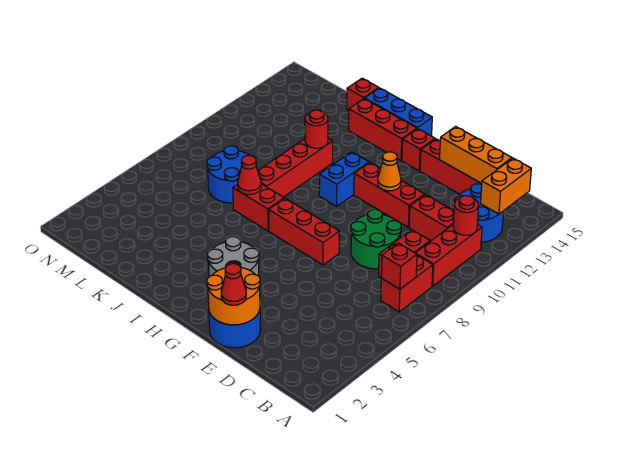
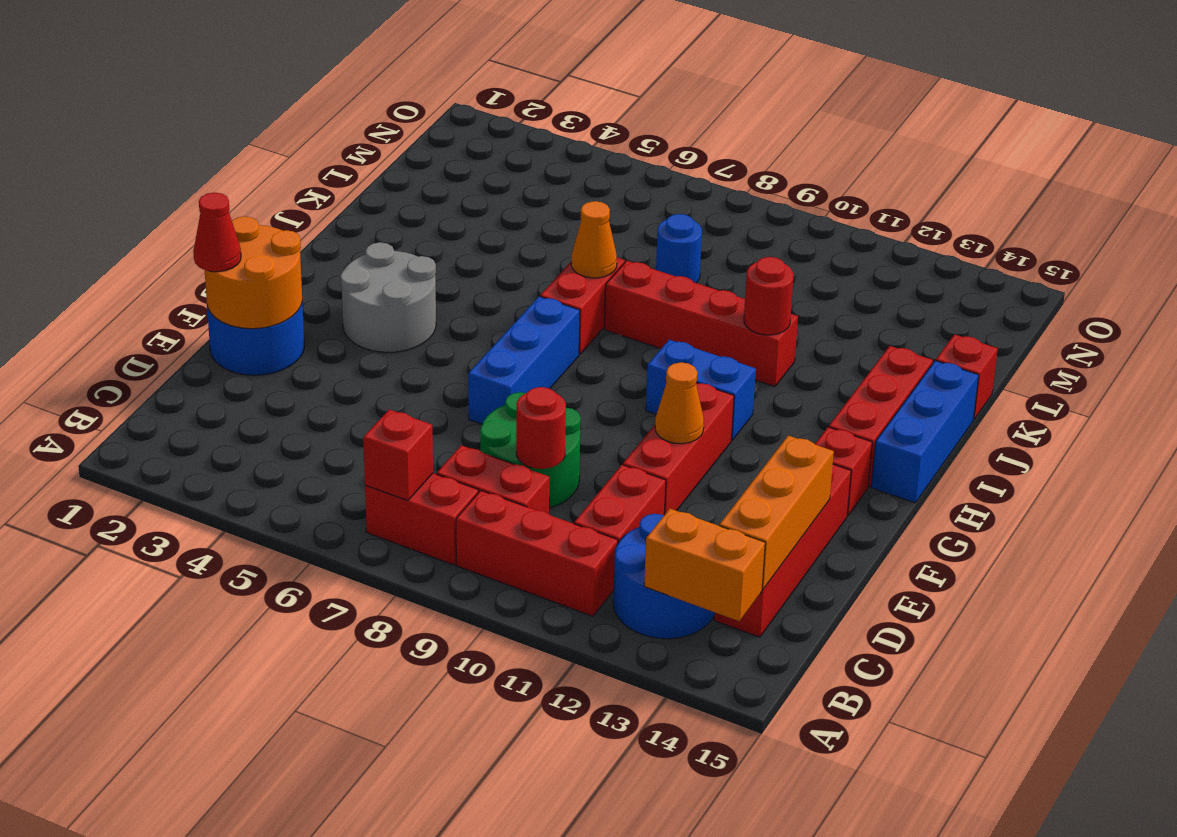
red round brick B11 level 2 -> red round brick D9 level 2
red brick F7:H7 level 1 -> blue brick F7:H7 level 1
red cone J7 level 2 -> orange cone J7 level 2
blue round brick K7:L8 level 1 -> blue round brick L8 level 1

